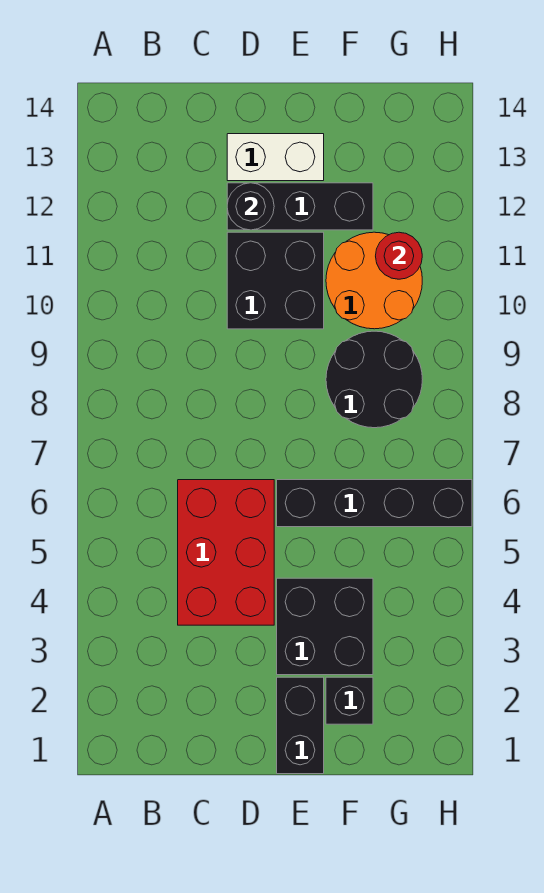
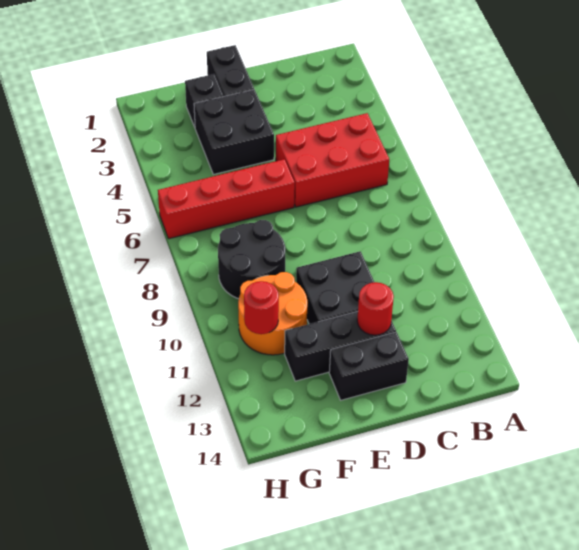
red brick C4:D6 level 1 -> red brick B5:D6 level 1
black round brick D12 level 2 -> red round brick D12 level 2
white brick D13:E13 level 1 -> black brick D13:E13 level 1
black brick E6:H6 level 1 -> red brick E6:H6 level 1

